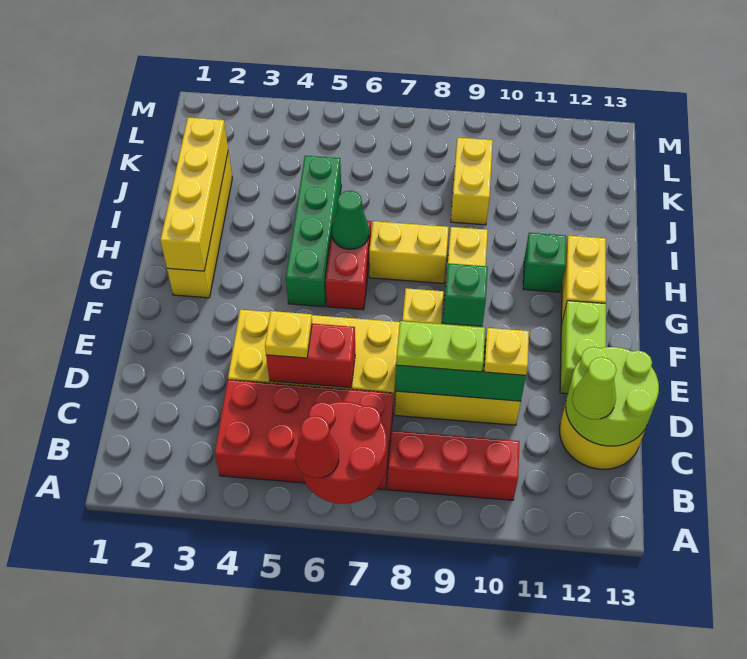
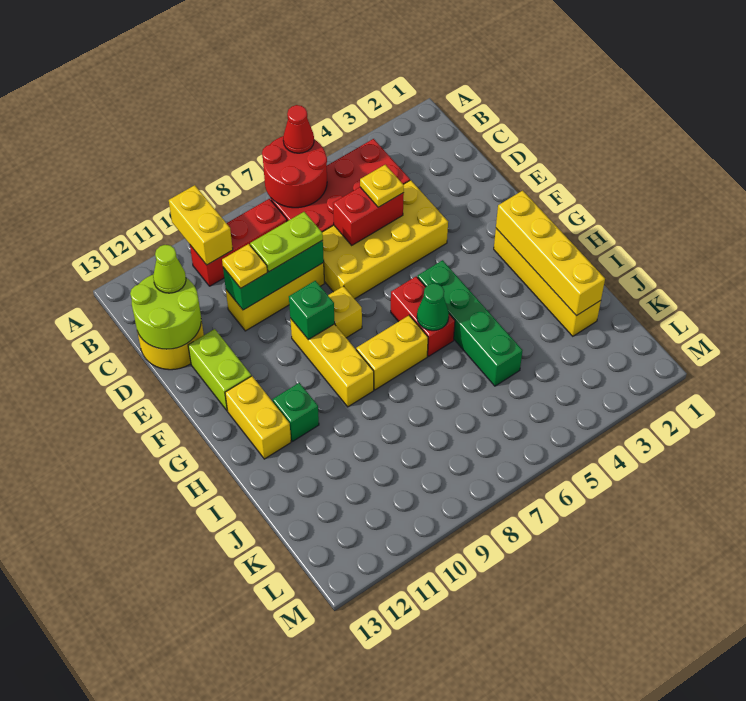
yellow brick J9:K9 level 1 -> yellow brick A10:B10 level 2

